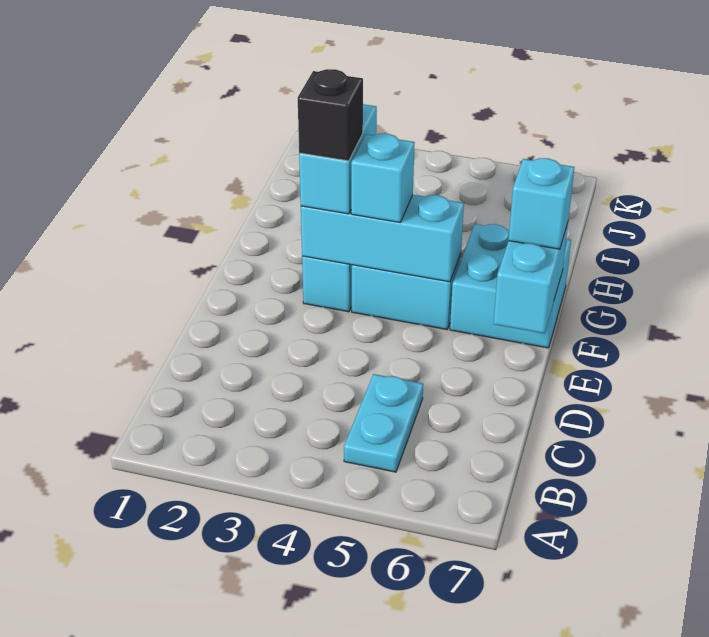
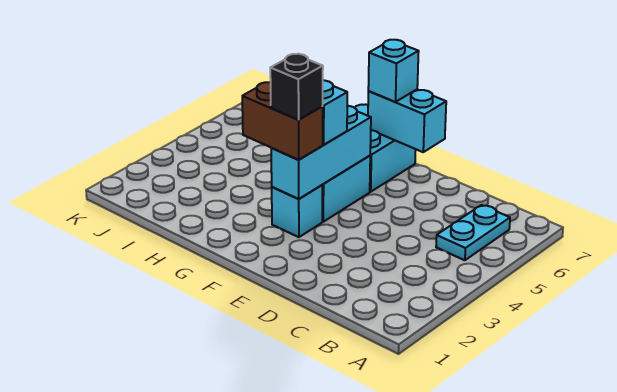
cyan plate B5:C5 level 1 -> cyan plate B5:B6 level 1
cyan brick F3:G3 level 3 -> brown brick F3:G3 level 3

